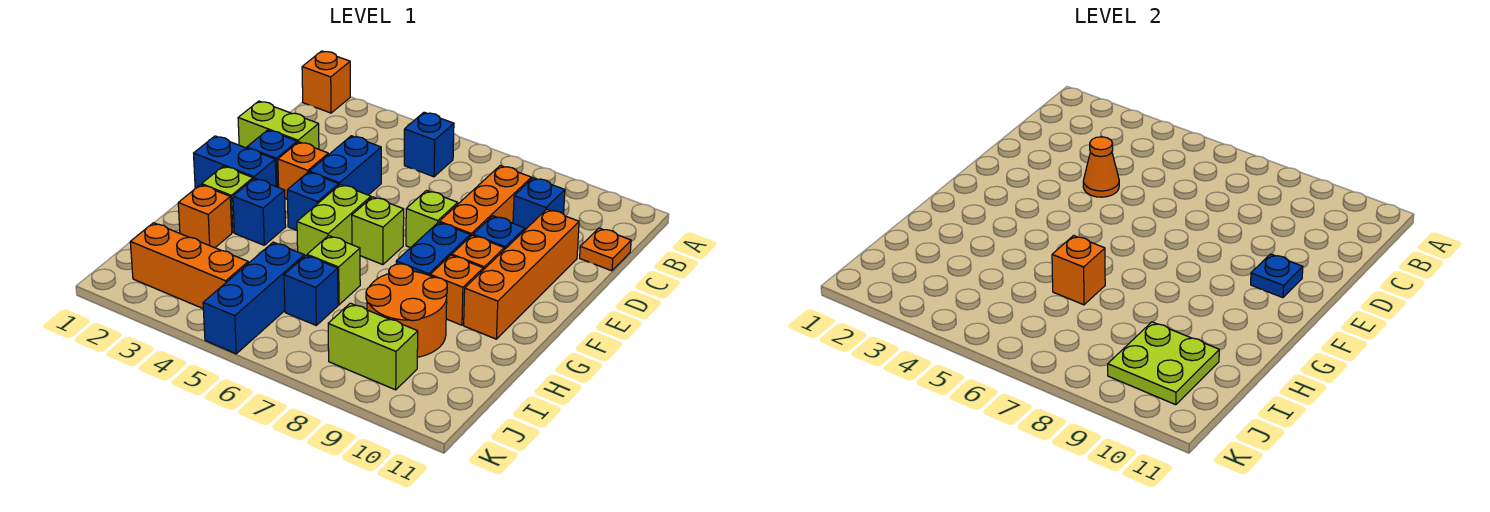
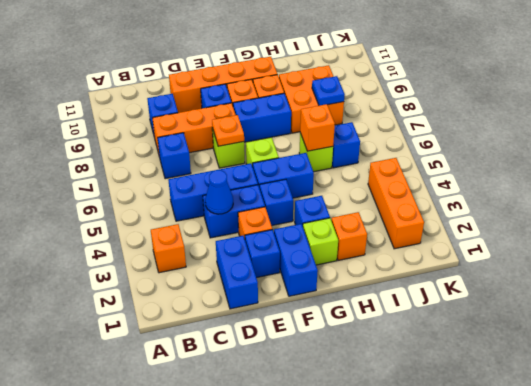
orange brick A1 level 1 -> orange brick B3 level 1
blue brick B5 level 1 -> blue brick C7 level 1
orange plate C11 level 1 -> orange plate E7 level 2
lime brick D1:D2 level 1 -> blue brick D1:D2 level 1
orange cone D4 level 2 -> blue cone D4 level 2
blue plate E10 level 2 -> blue plate I8 level 2
lime brick F5:G5 level 1 -> blue brick F5:G5 level 1
orange round brick H8:I9 level 1 -> orange brick H8:I9 level 1
blue brick I5:K5 level 1 -> blue brick C5:E5 level 1
lime plate I9:J10 level 2 -> none
lime brick J8:J9 level 1 -> none

